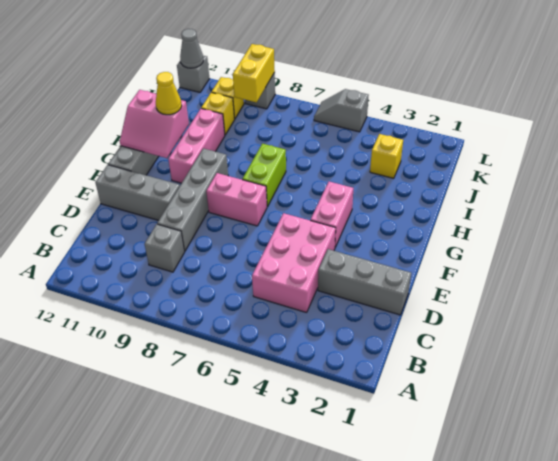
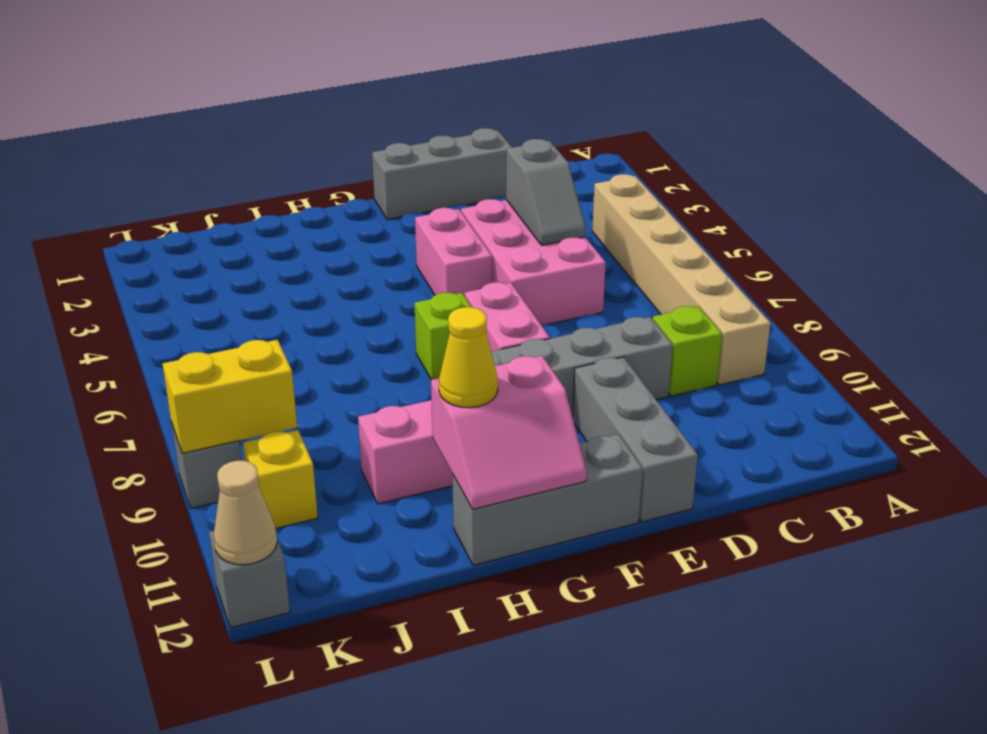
none -> tan brick B4:B9 level 1
pink brick C4:E5 level 1 -> pink brick D4:E6 level 1
grey brick C9 level 1 -> lime brick C9 level 1
grey brick D1:D3 level 1 -> grey brick D1:F1 level 1
pink brick F4:G4 level 1 -> pink brick F4:F5 level 1
lime brick G7:H7 level 1 -> lime brick G7 level 1
pink slope G11:H12 level 2 top H -> pink slope G11:H12 level 2 top 11
yellow brick J3 level 1 -> none
yellow brick J10 level 1 -> none
grey slope L5:L6 level 1 top 5 -> grey slope D4:D5 level 2 top 4
grey cone L12 level 2 -> tan cone L12 level 2

